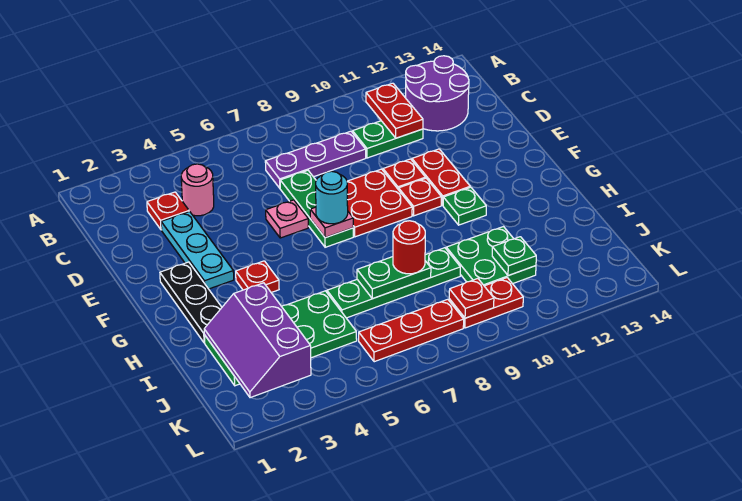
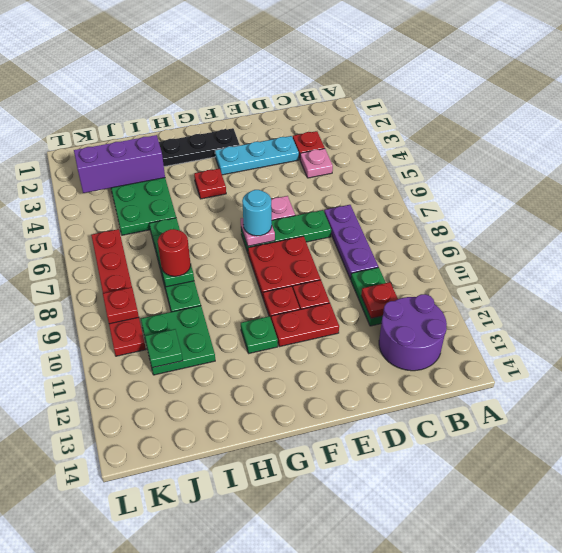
red plate B11:C11 level 2 -> red plate C11 level 2
pink round brick C4 level 1 -> pink plate C4 level 1

